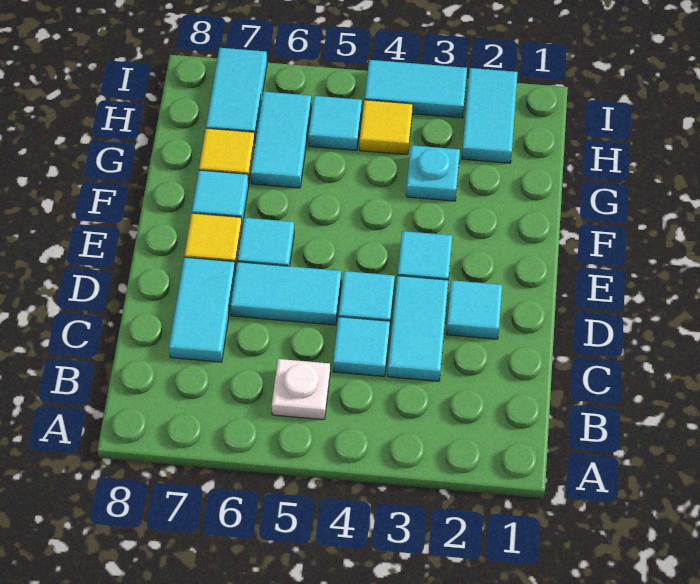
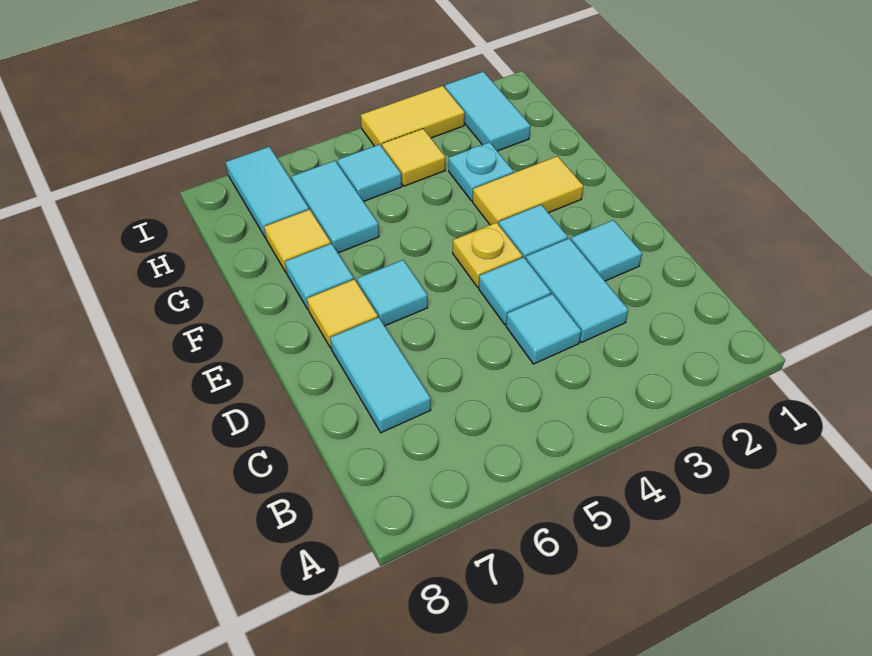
white plate B5 level 1 -> none
cyan tile D5:D6 level 1 -> none
none -> yellow plate E4 level 1
none -> yellow tile F2:F3 level 1
cyan tile I3:I4 level 1 -> yellow tile I3:I4 level 1

